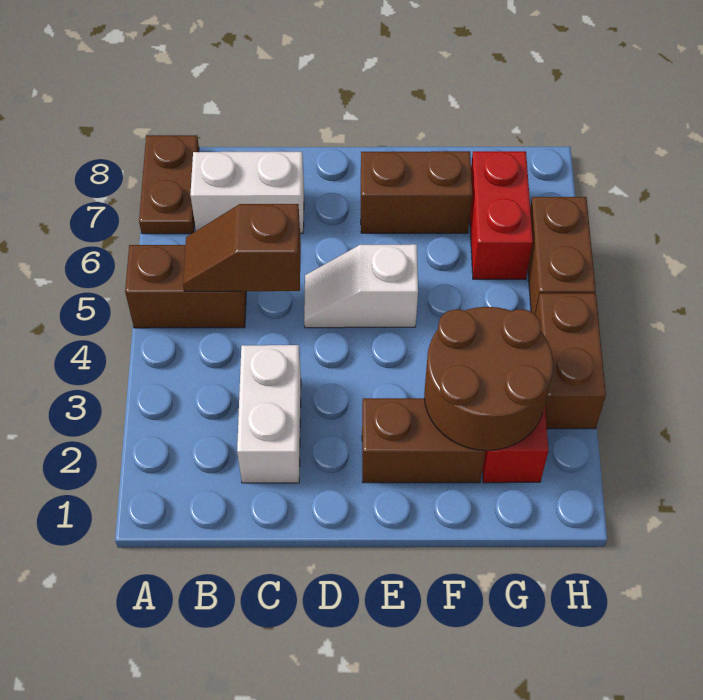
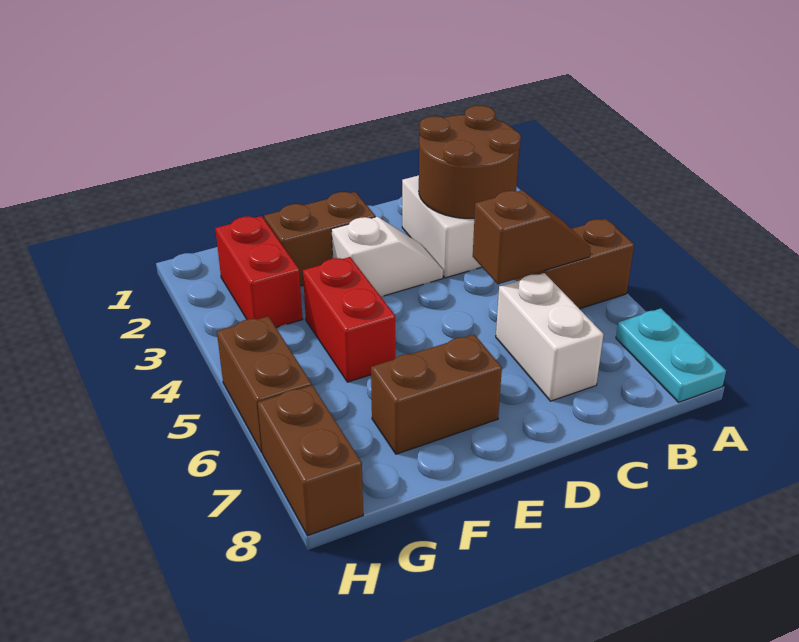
brown plate A7:A8 level 1 -> cyan plate A7:A8 level 1
white brick B7:C7 level 1 -> white brick C6:C7 level 1
white slope D5:E5 level 1 top E -> white slope D3:E3 level 1 top E
brown round brick F2:G3 level 2 -> brown round brick B2:C3 level 2
red brick G6:G7 level 1 -> red brick F4:F5 level 1
brown brick H3:H4 level 1 -> brown brick H7:H8 level 1

